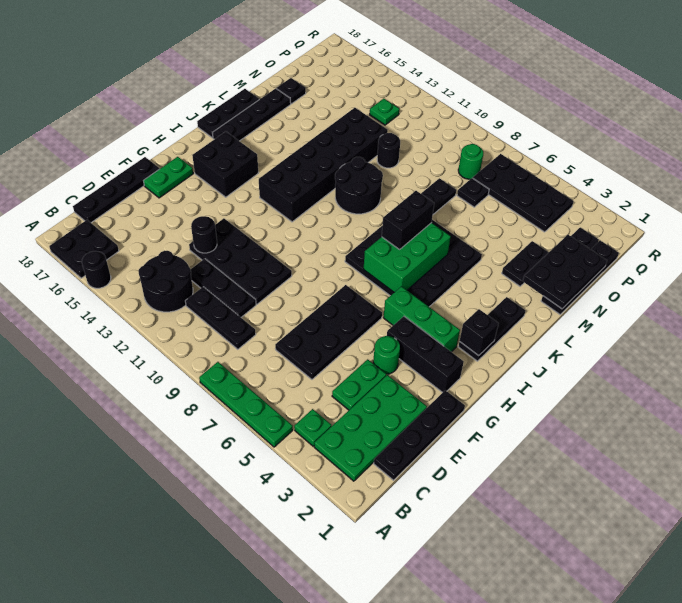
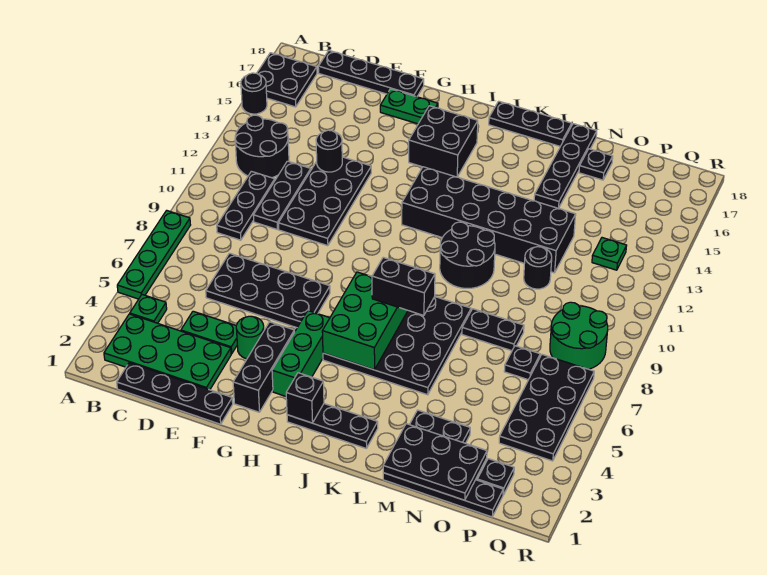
green brick I6:K7 level 2 -> green brick I5:J7 level 2
black plate J17:M17 level 1 -> black plate M15:M18 level 1
green round brick P8 level 1 -> green round brick P8:Q9 level 1

